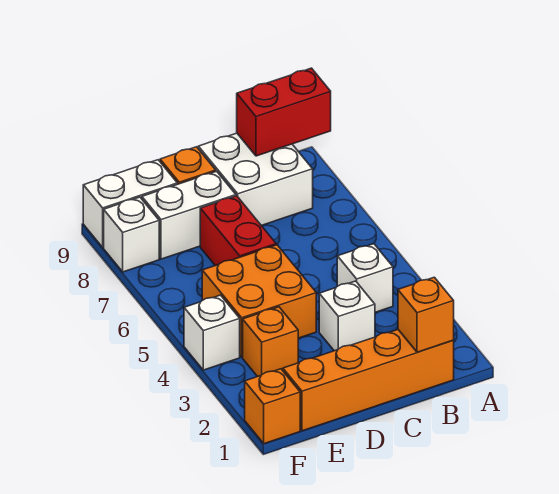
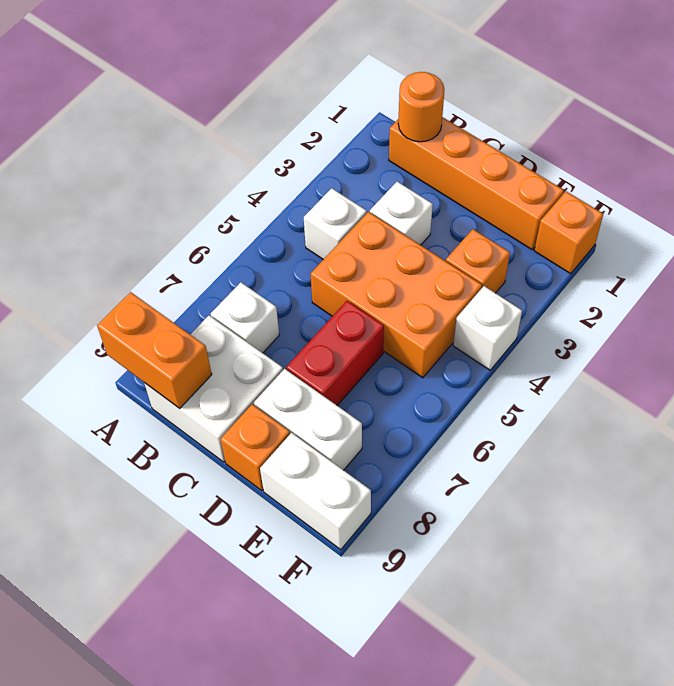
red brick A9:B9 level 2 -> orange brick A9:B9 level 2
orange brick B1 level 2 -> orange round brick B1 level 2
orange brick D4:E5 level 1 -> orange brick C4:E5 level 1
white brick F8 level 1 -> white brick B7 level 1

